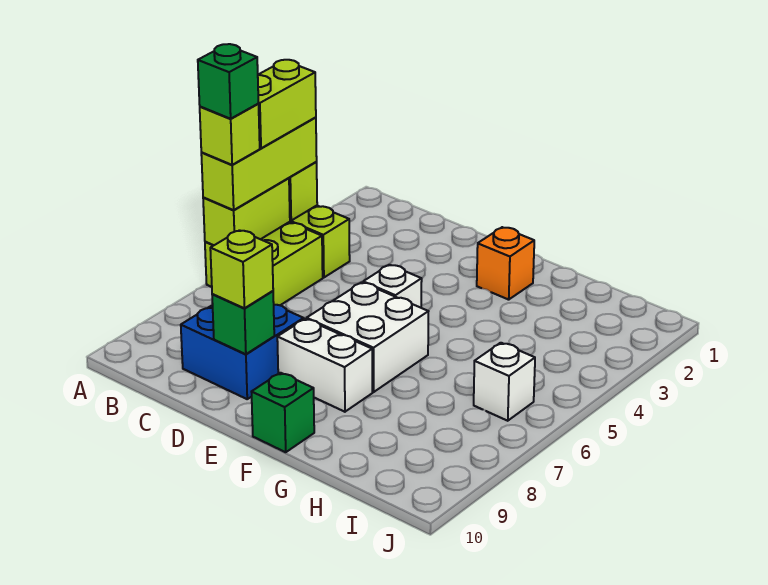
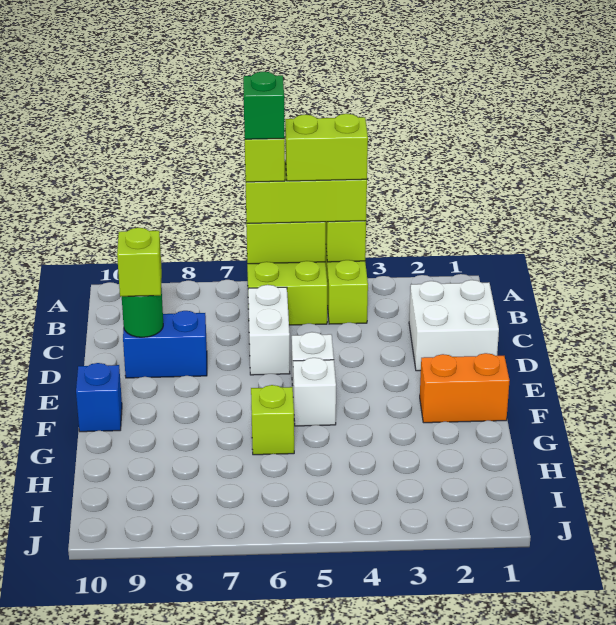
blue brick C8:D9 level 1 -> blue brick D8:D9 level 1
green brick D9 level 2 -> green round brick D9 level 2
white brick E6:F7 level 1 -> white brick C1:D2 level 1
white brick E8:F8 level 1 -> white brick C6:D6 level 1
orange brick F2 level 1 -> orange brick F1:F2 level 1
green brick F10 level 1 -> blue brick F10 level 1
none -> lime brick G6 level 1
white brick I6 level 1 -> white brick F5 level 1

